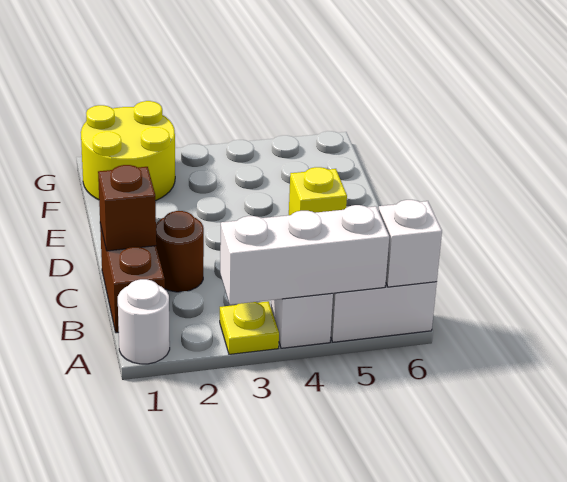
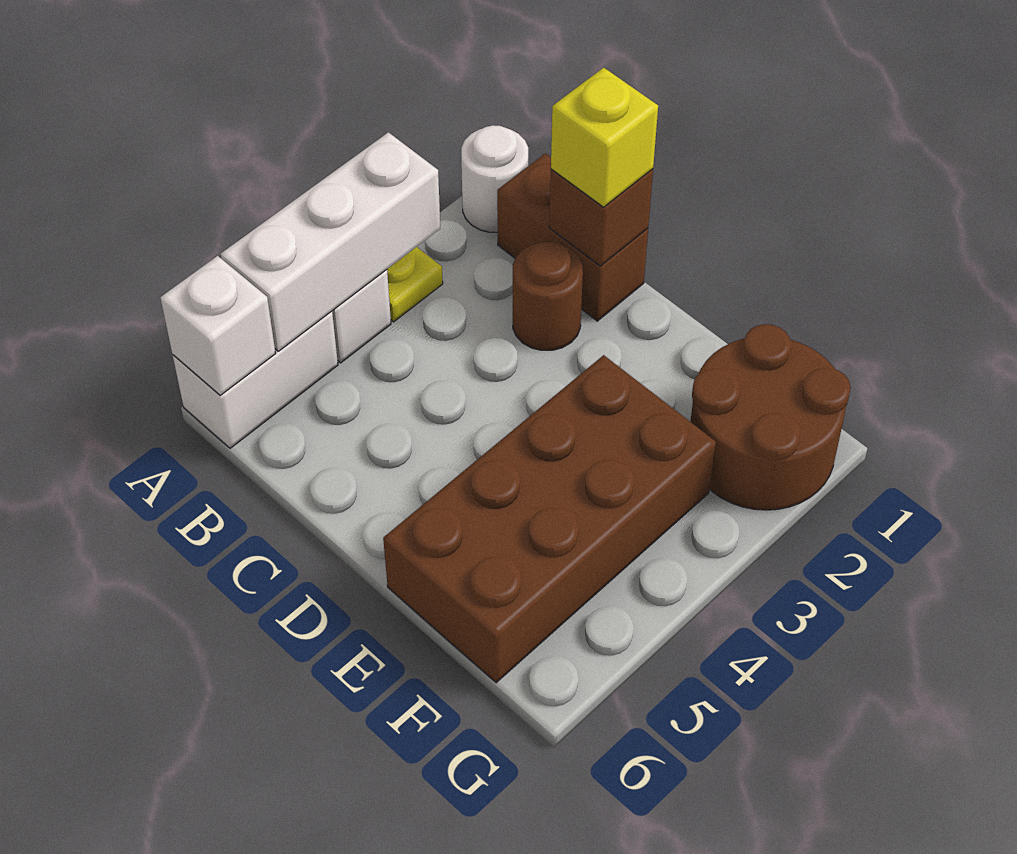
yellow brick D5 level 1 -> yellow brick C1 level 3
none -> brown brick E3:F6 level 1
yellow round brick F1:G2 level 1 -> brown round brick F1:G2 level 1

